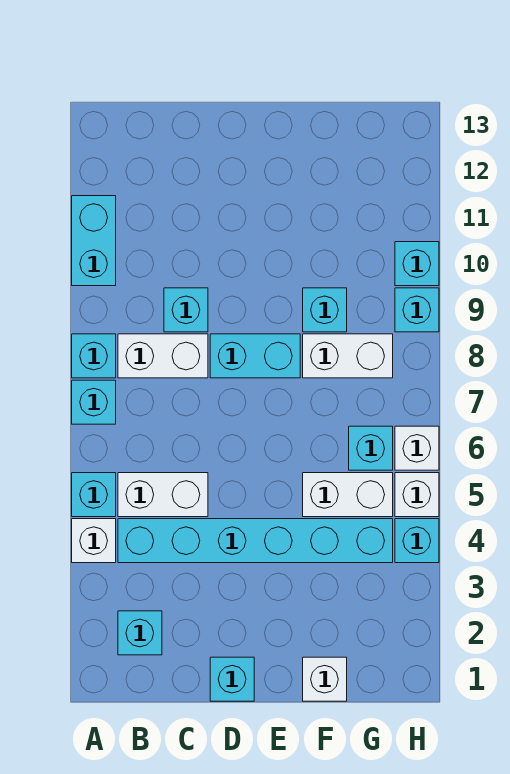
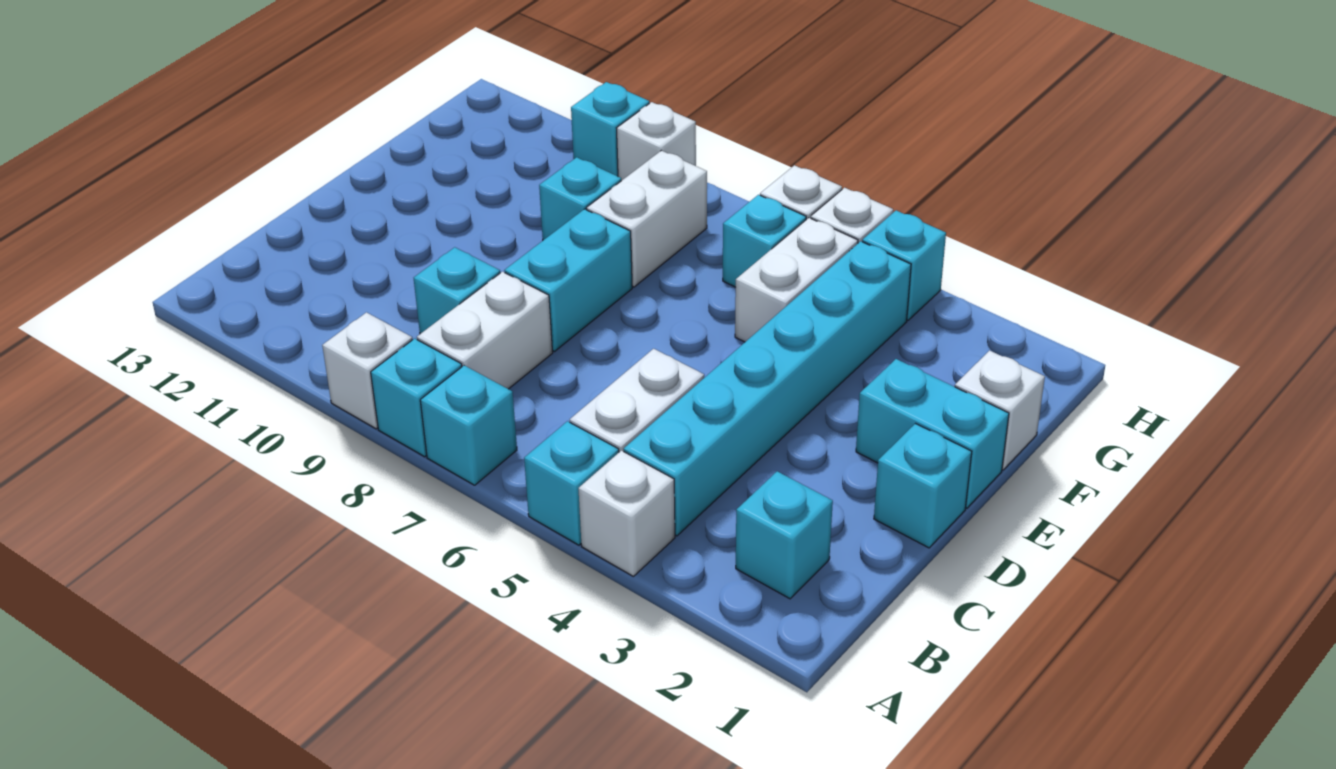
none -> white brick A9 level 1
cyan brick A10:A11 level 1 -> cyan brick E1:E2 level 1
cyan brick H9 level 1 -> white brick H9 level 1

